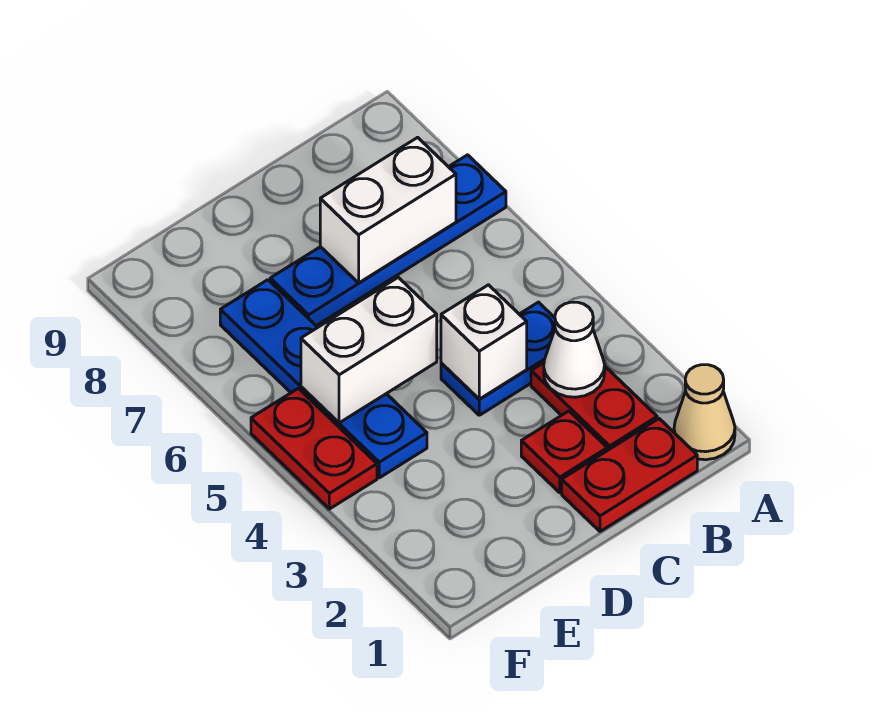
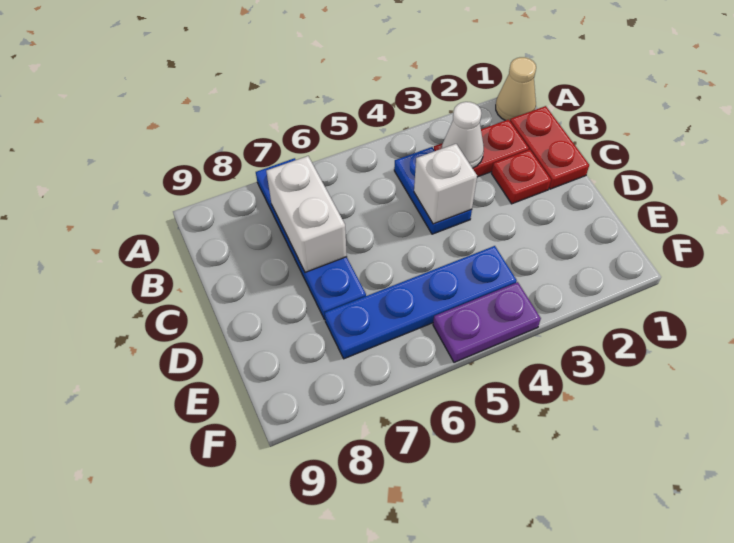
white brick D5:E5 level 2 -> none
red plate F4:F5 level 1 -> purple plate F4:F5 level 1

